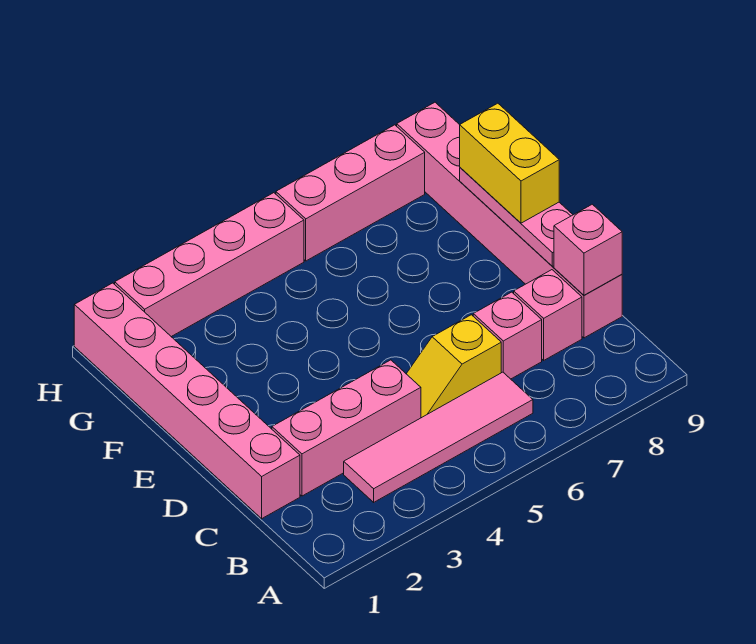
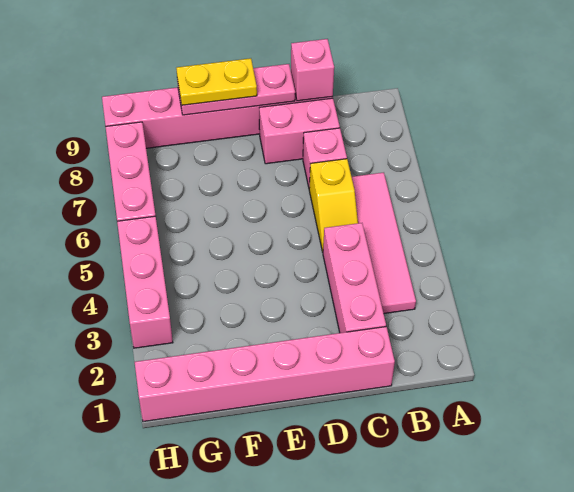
pink brick C8 level 1 -> pink brick C8:D8 level 1
yellow brick E9:F9 level 3 -> yellow plate E9:F9 level 3
pink brick H2:H5 level 1 -> pink brick H3:H5 level 1

